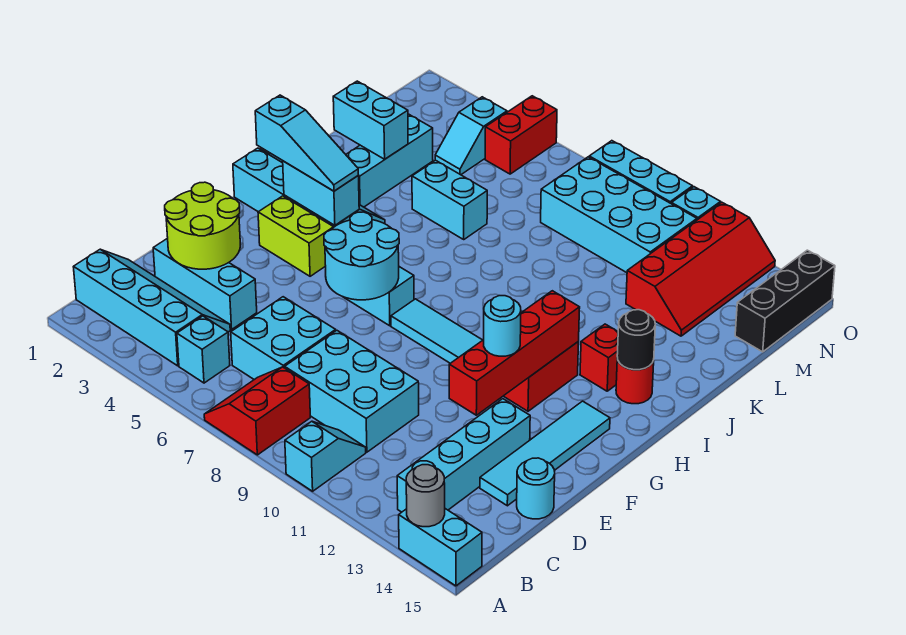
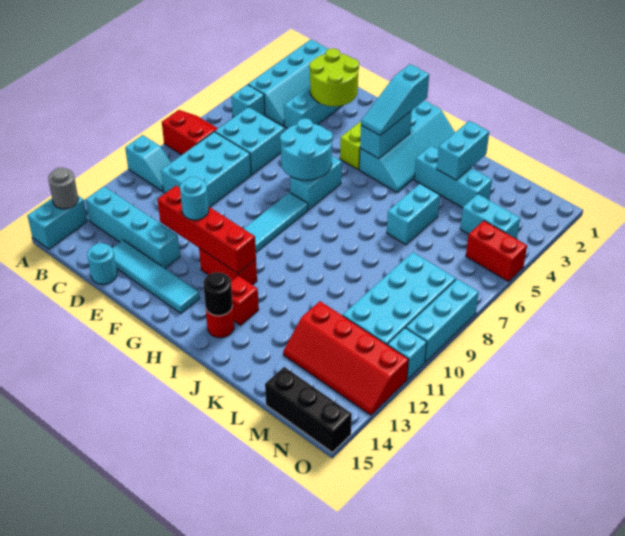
cyan slope M4:N4 level 1 top N -> cyan brick M4:N4 level 1

